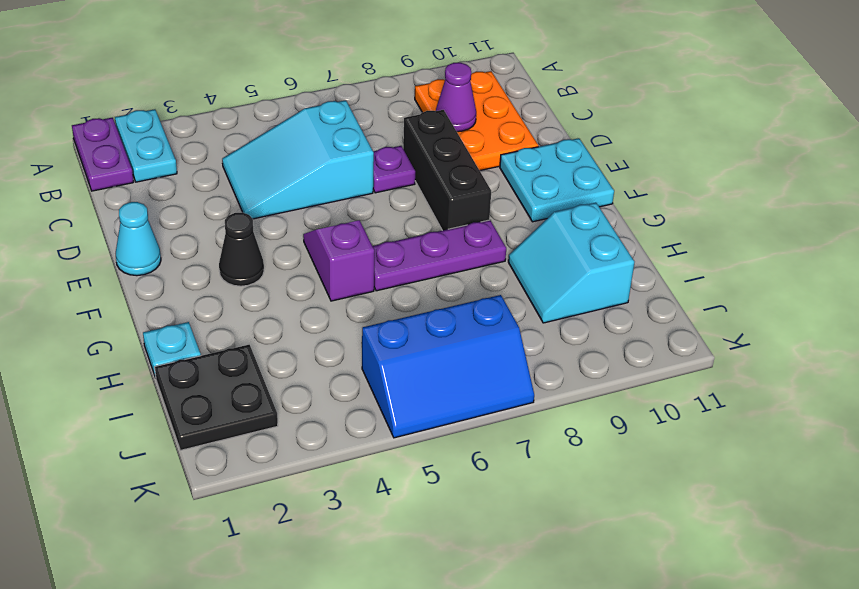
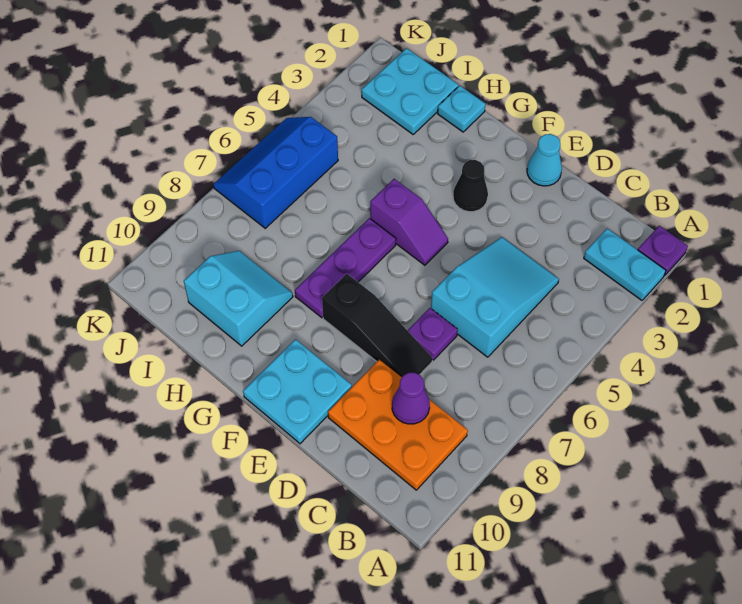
purple plate A1:B1 level 1 -> purple plate A1 level 1
black brick D8:F8 level 1 -> black slope D8:F8 level 1 top F
black plate I1:J2 level 1 -> cyan plate I1:J2 level 1

